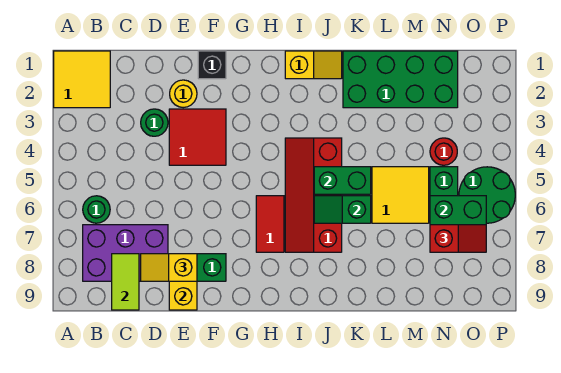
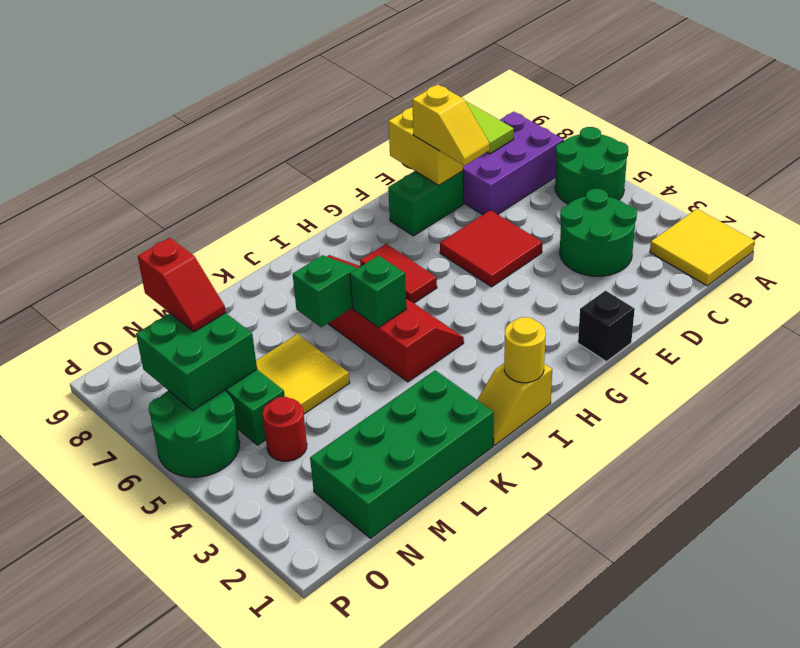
green round brick B6 level 1 -> green round brick A5:B6 level 1
green round brick D3 level 1 -> green round brick C3:D4 level 1
yellow slope D8:E8 level 3 top E -> yellow slope E7:E8 level 3 top 8
yellow round brick E2 level 1 -> yellow round brick I1 level 2
red tile E3:F4 level 1 -> red tile E5:F6 level 1
green brick J5:K5 level 2 -> green brick J5 level 2
red slope N7:O7 level 3 top N -> red slope N7:N8 level 3 top 8

